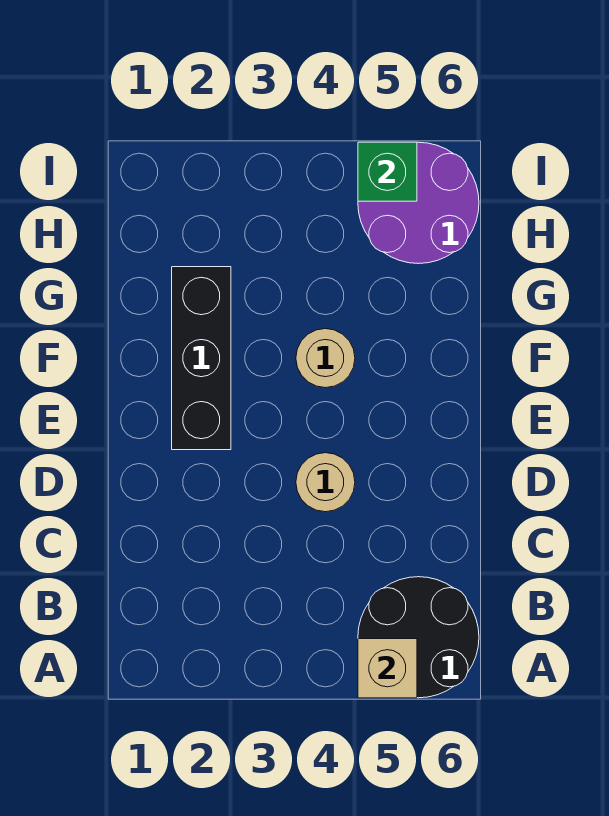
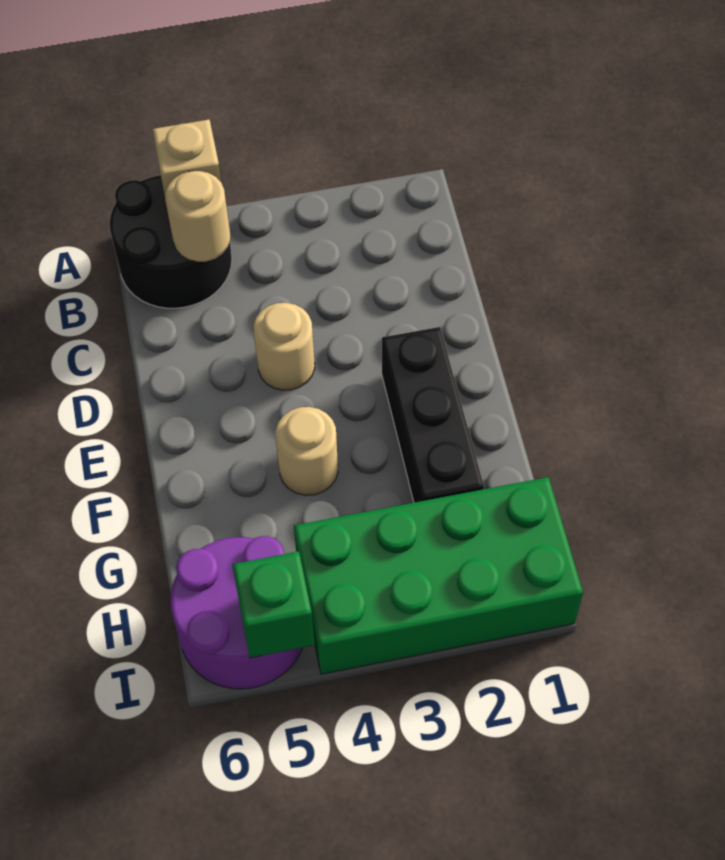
none -> tan round brick B5 level 2
none -> green brick H1:I4 level 1

